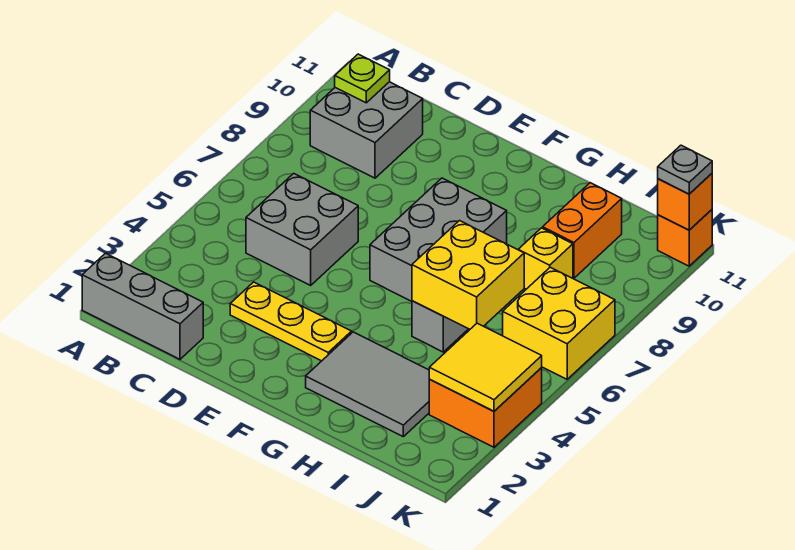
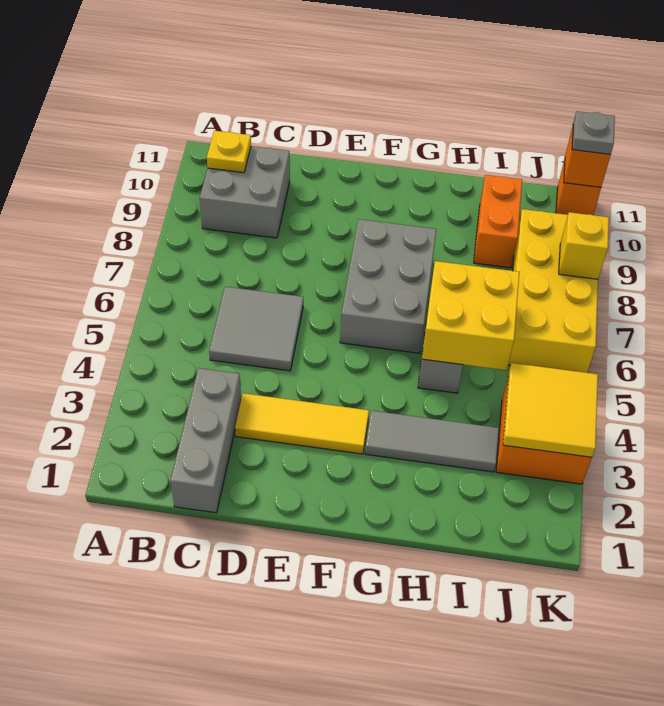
grey brick A1:C1 level 1 -> grey brick C1:C3 level 1
lime plate B10 level 2 -> yellow plate B10 level 2
grey brick C5:D6 level 1 -> grey tile C5:D6 level 1
yellow plate D3:F3 level 1 -> yellow tile D3:F3 level 1
grey tile G2:I3 level 1 -> grey tile G3:I3 level 1
yellow brick I8 level 1 -> yellow brick K8 level 2
yellow brick J6:K7 level 1 -> yellow brick J6:K9 level 1

